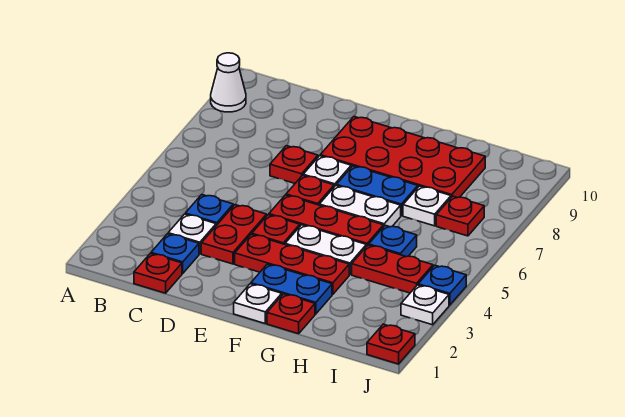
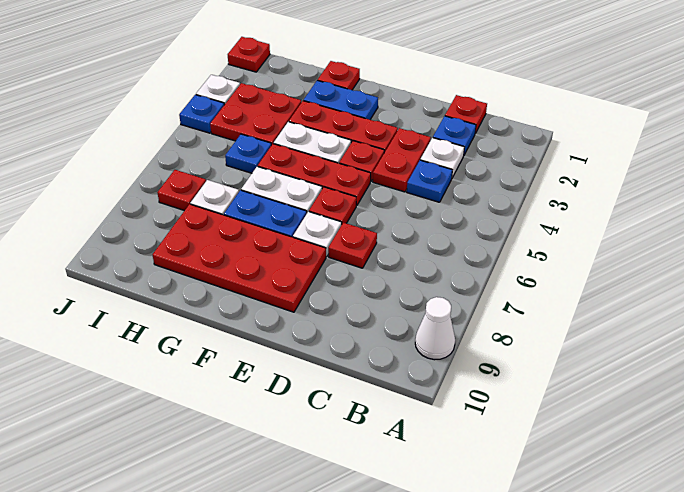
white plate F1 level 1 -> none
red plate H4:I4 level 1 -> red plate H3:I4 level 1

